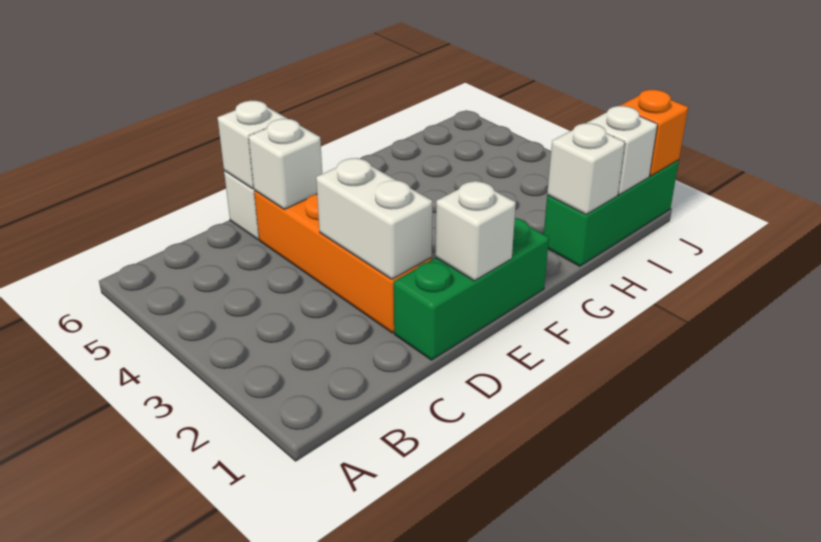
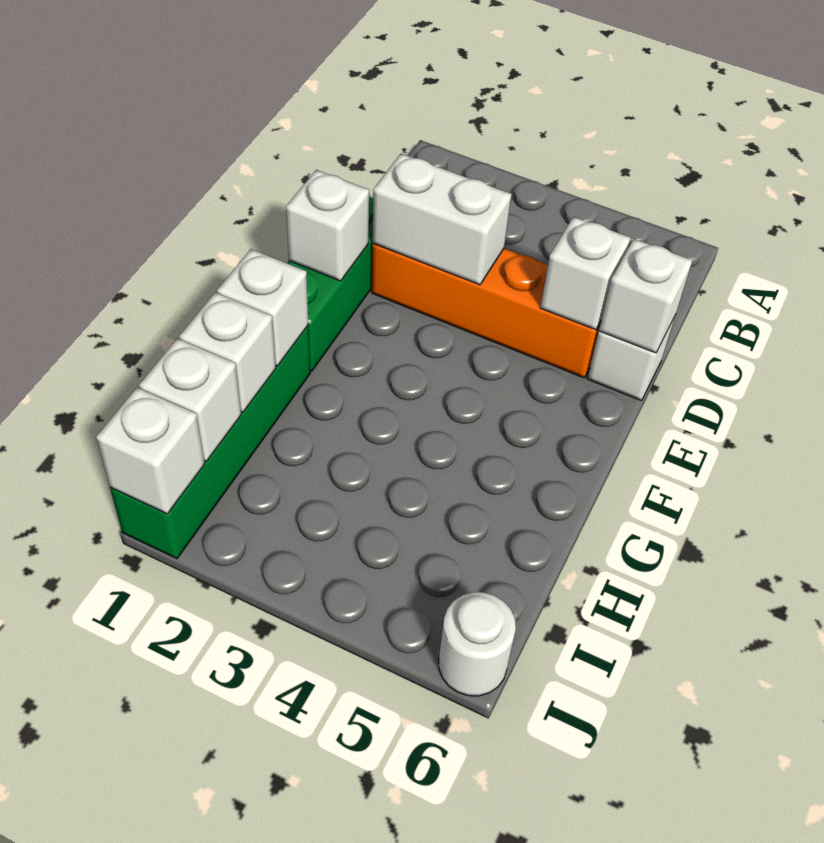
none -> white brick G1 level 2
green brick H1:J1 level 1 -> green brick G1:J1 level 1
orange brick J1 level 2 -> white brick J1 level 2
none -> white round brick J6 level 1

